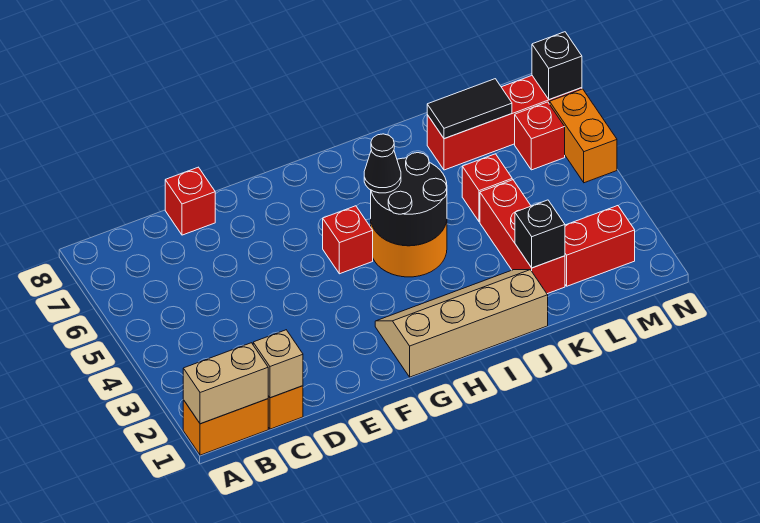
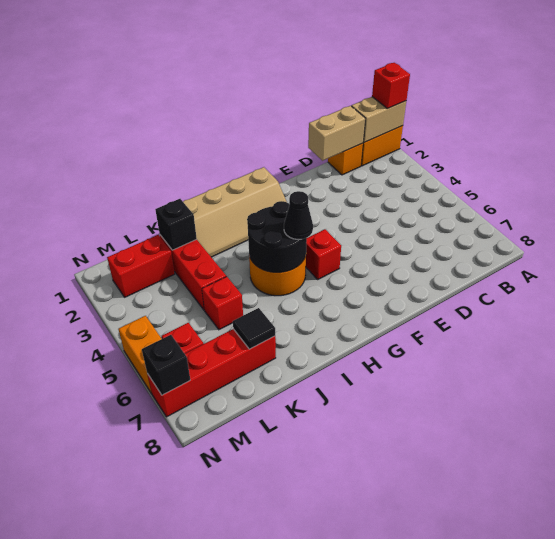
tan brick C1 level 2 -> tan brick C1:D1 level 2
red brick D8 level 1 -> red brick A1 level 3
black tile K7:L7 level 2 -> black tile K7 level 2

